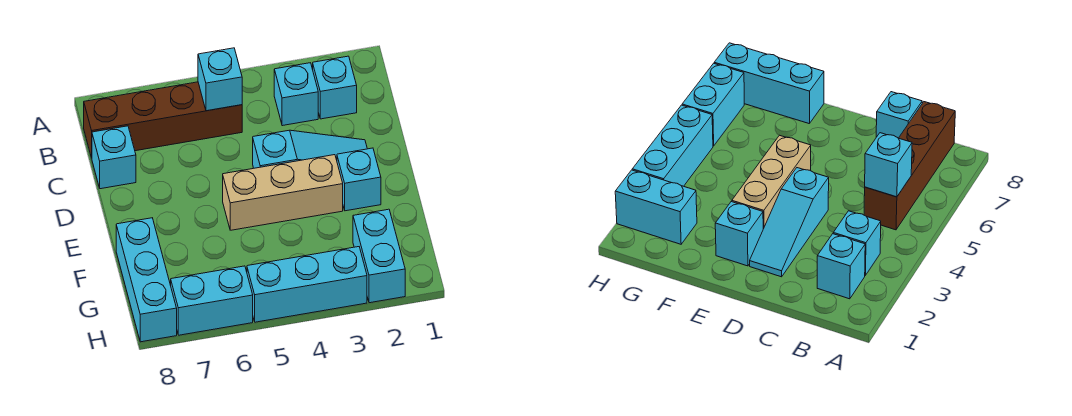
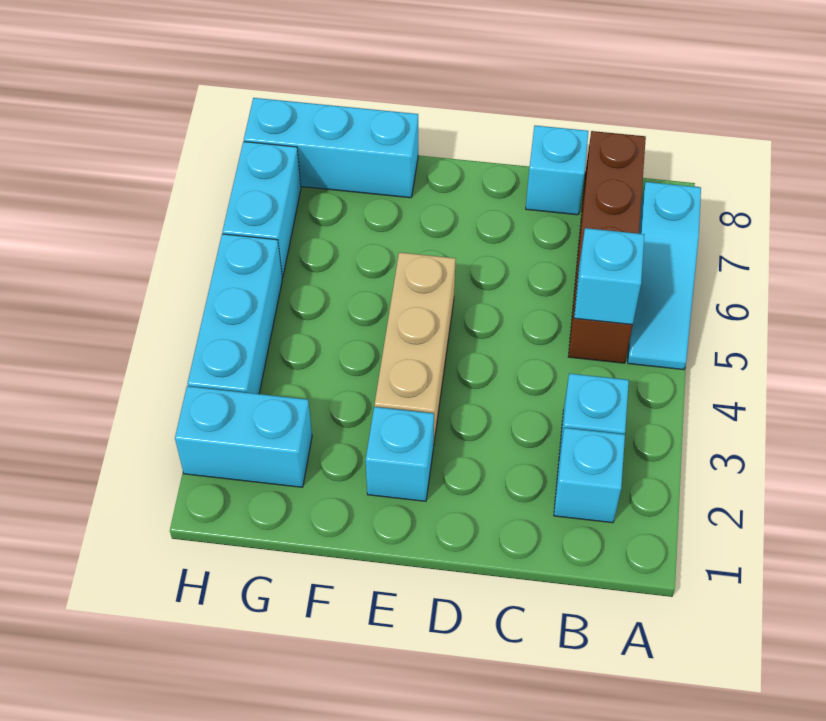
cyan slope D2:D4 level 1 top 4 -> cyan slope A5:A7 level 1 top 7

